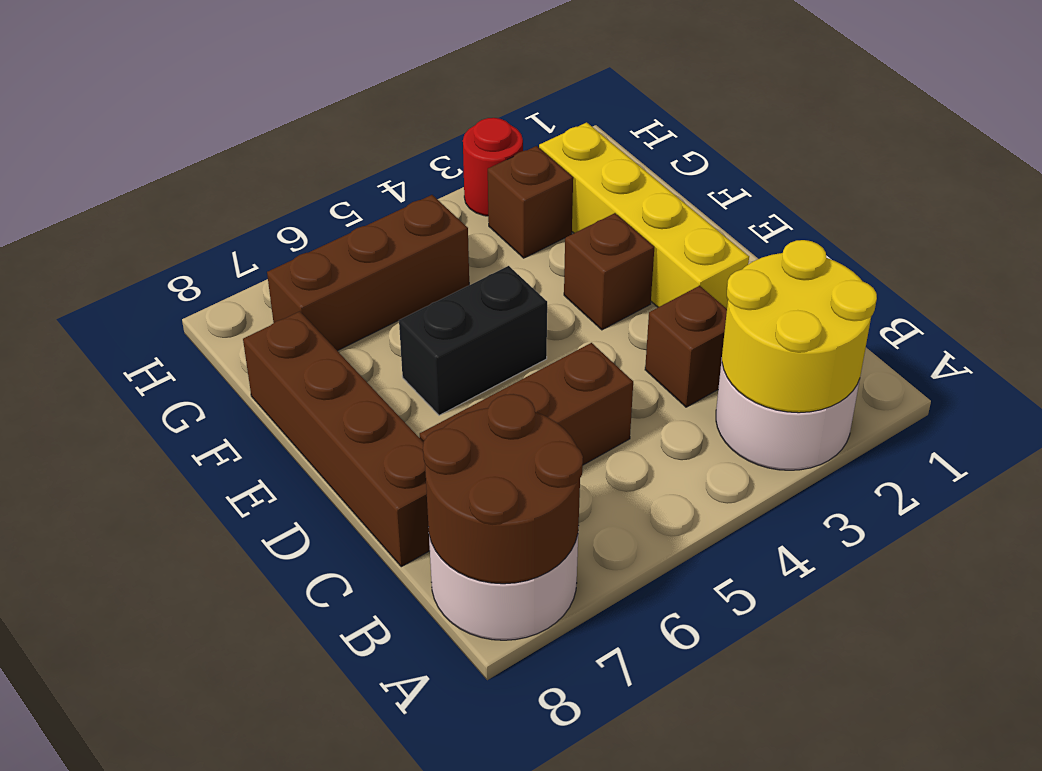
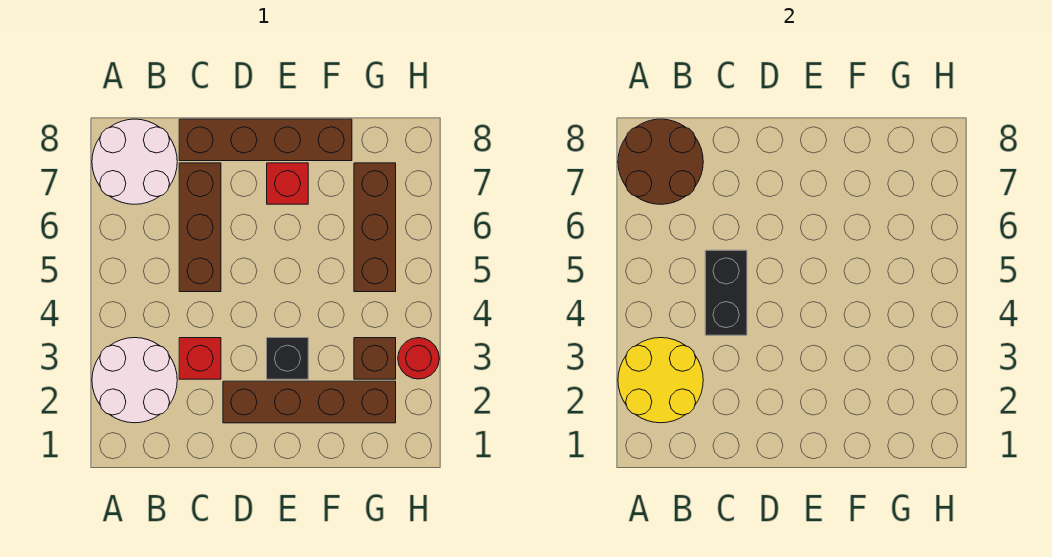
brown brick C3 level 1 -> red brick C3 level 1
yellow brick D2:G2 level 1 -> brown brick D2:G2 level 1
brown brick E3 level 1 -> black brick E3 level 1
black brick E5:E6 level 1 -> black brick C4:C5 level 2
none -> red brick E7 level 1

